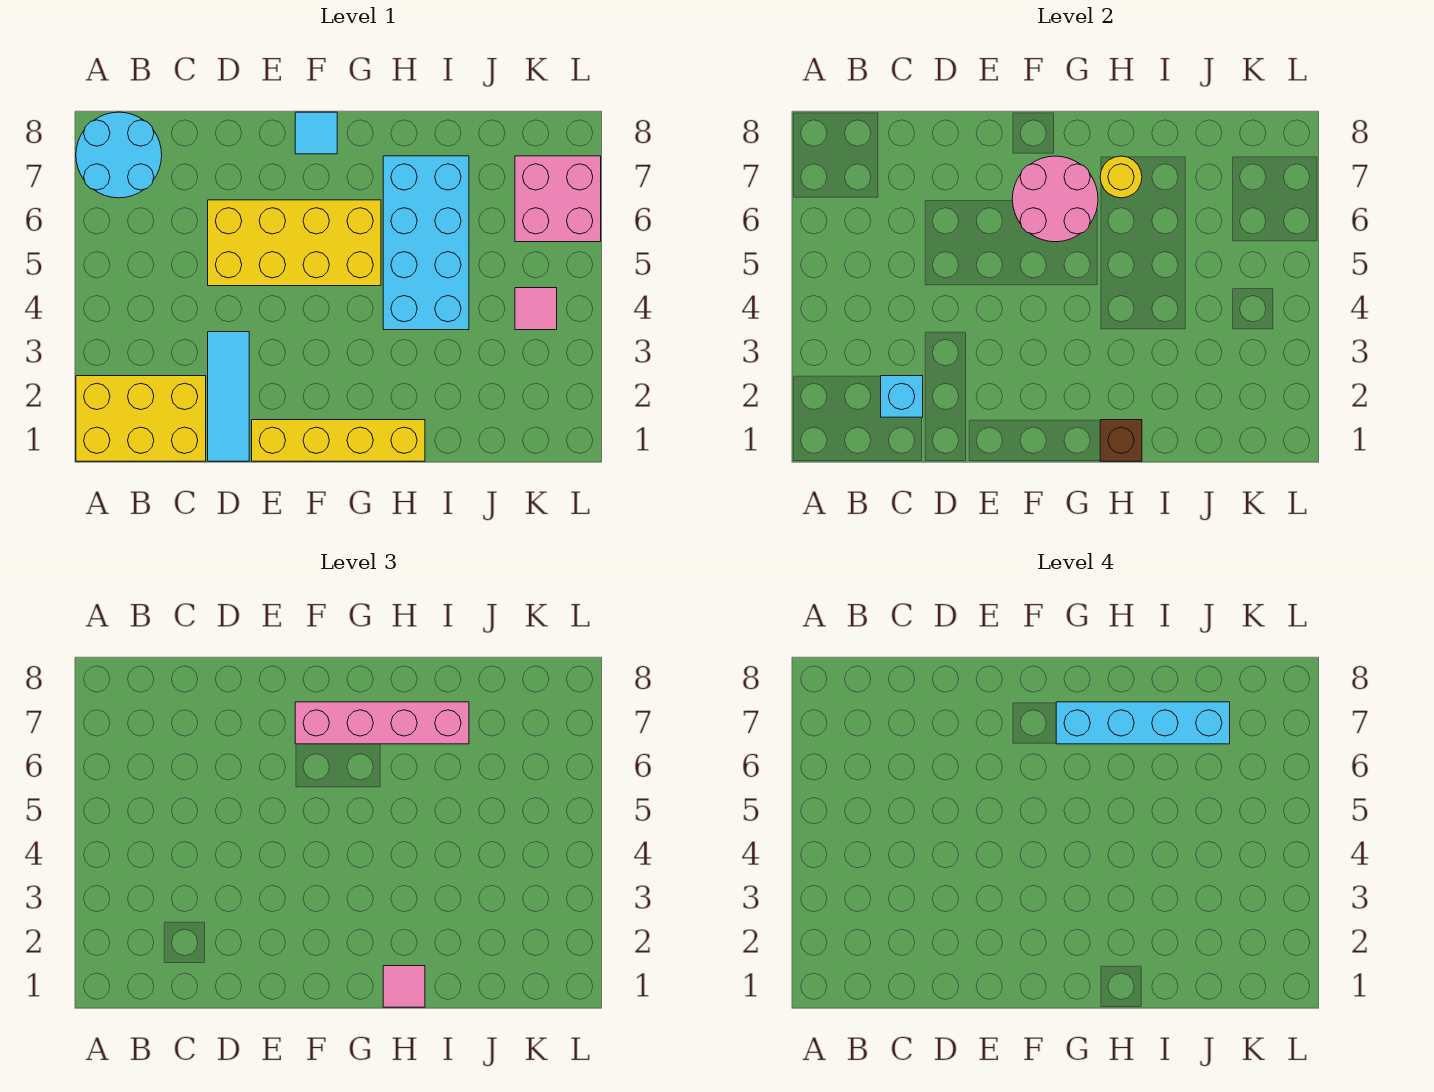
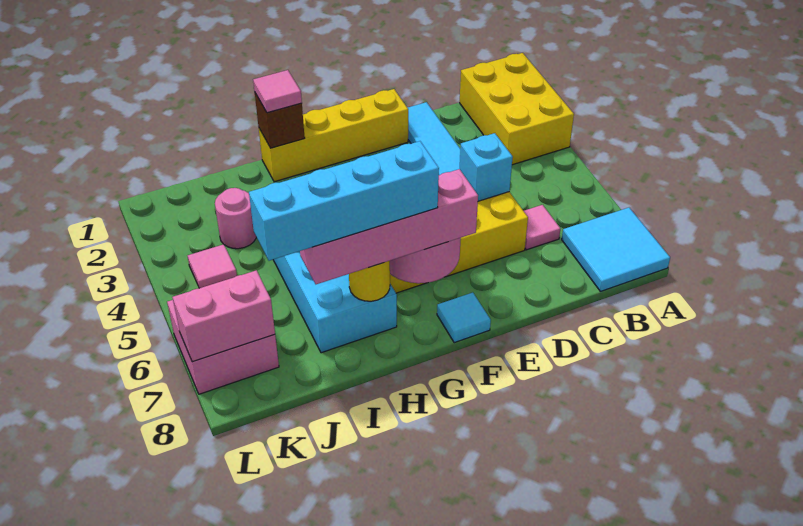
yellow brick A1:C2 level 1 -> yellow brick A1:B3 level 1
cyan round brick A7:B8 level 1 -> cyan tile A7:B8 level 1
cyan brick C2 level 2 -> cyan brick D5 level 2
none -> pink tile C6 level 1
none -> pink round brick J3 level 1
none -> pink brick K7:L7 level 2

